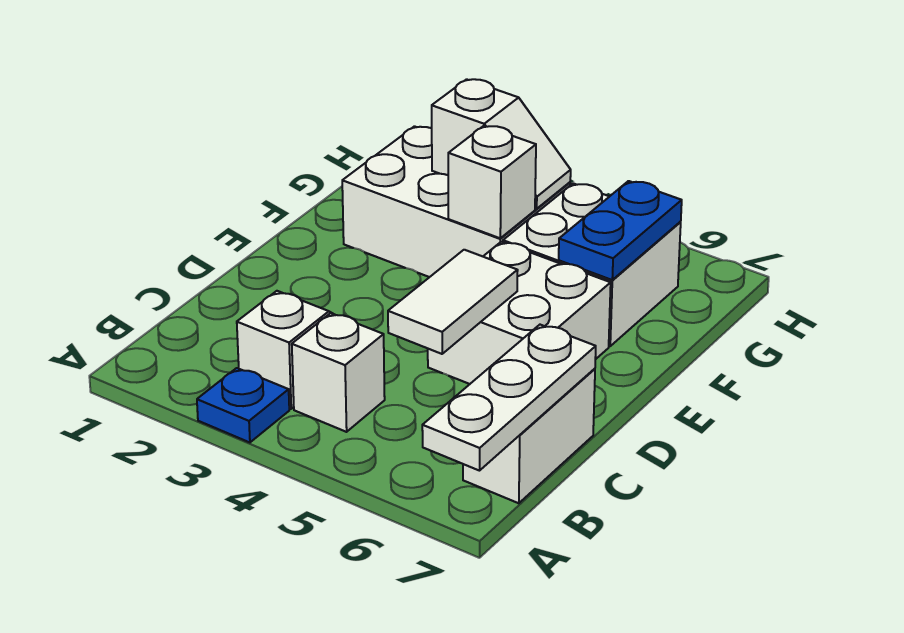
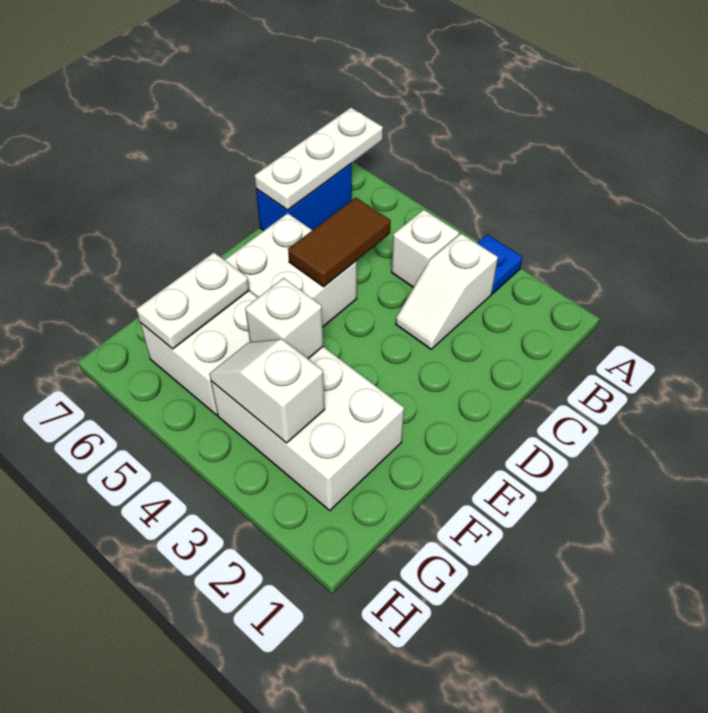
white brick B7:C7 level 1 -> blue brick B7:C7 level 1
white tile C5:D5 level 2 -> brown tile C5:D5 level 2
blue plate F6:G6 level 2 -> white plate F6:G6 level 2

